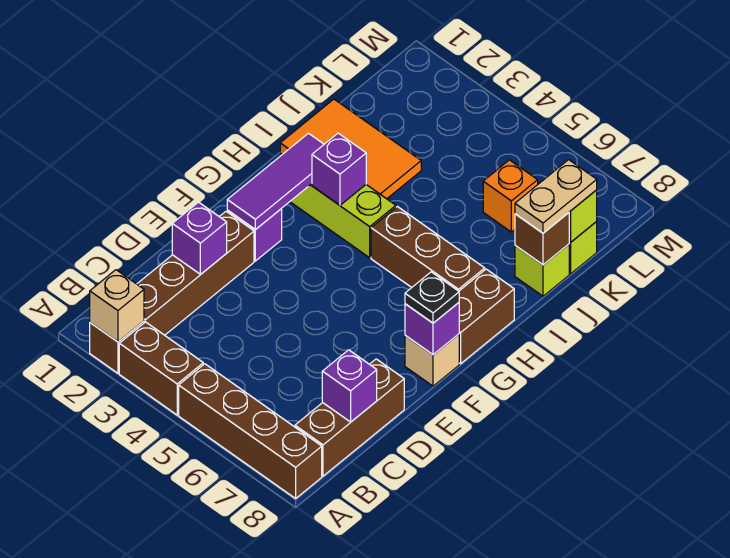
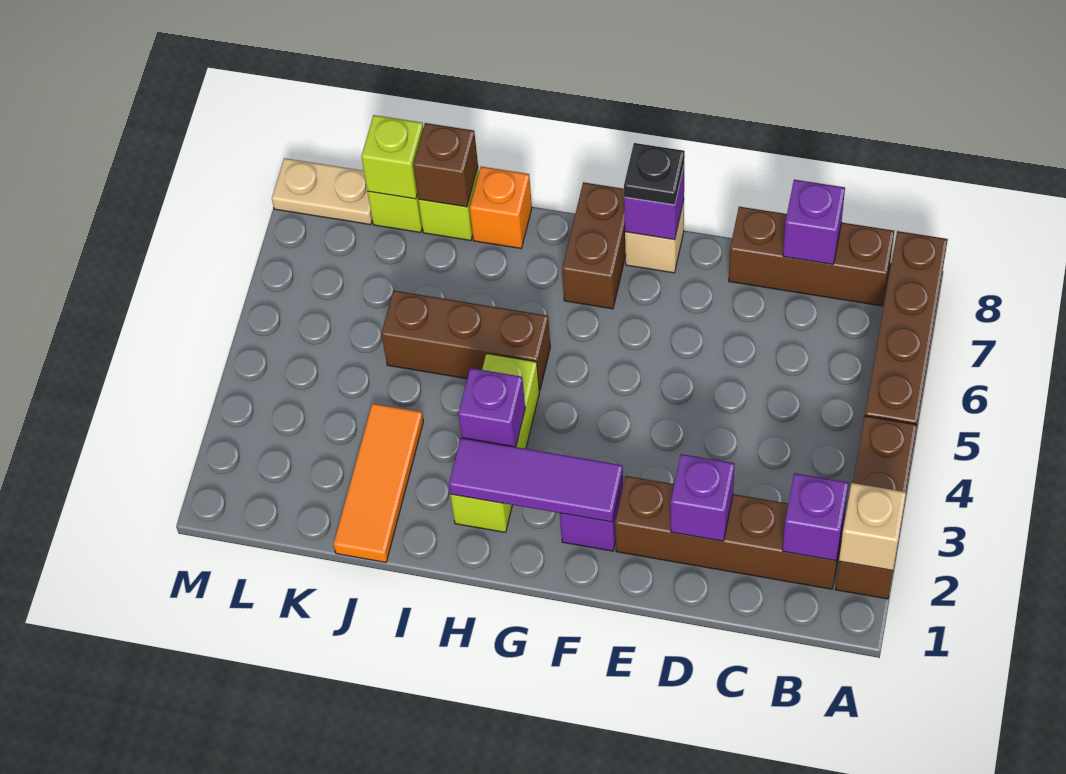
none -> purple brick B2 level 2
brown brick G8:H8 level 1 -> brown brick G7:G8 level 1
brown brick H5:H7 level 1 -> brown brick H5:J5 level 1
orange tile I1:J3 level 1 -> orange tile J1:J3 level 1
tan plate J8:K8 level 3 -> tan plate L8:M8 level 1
orange brick K6 level 1 -> orange brick I8 level 1

